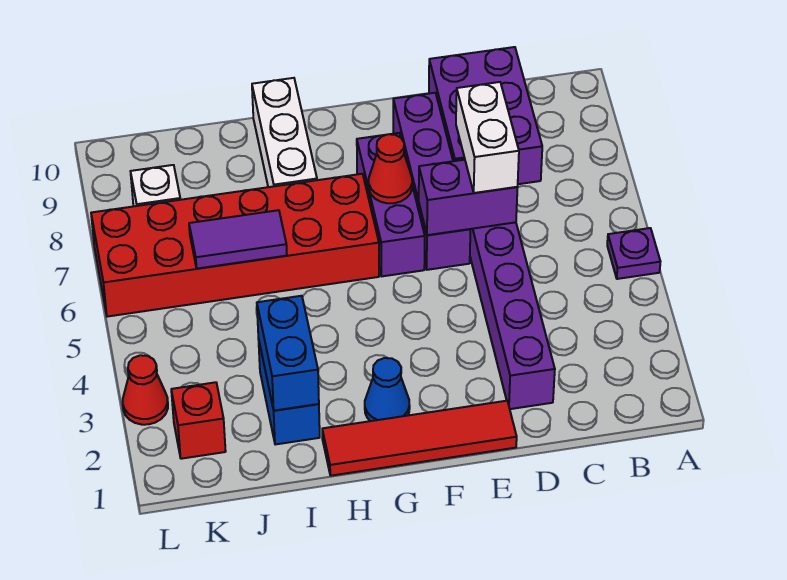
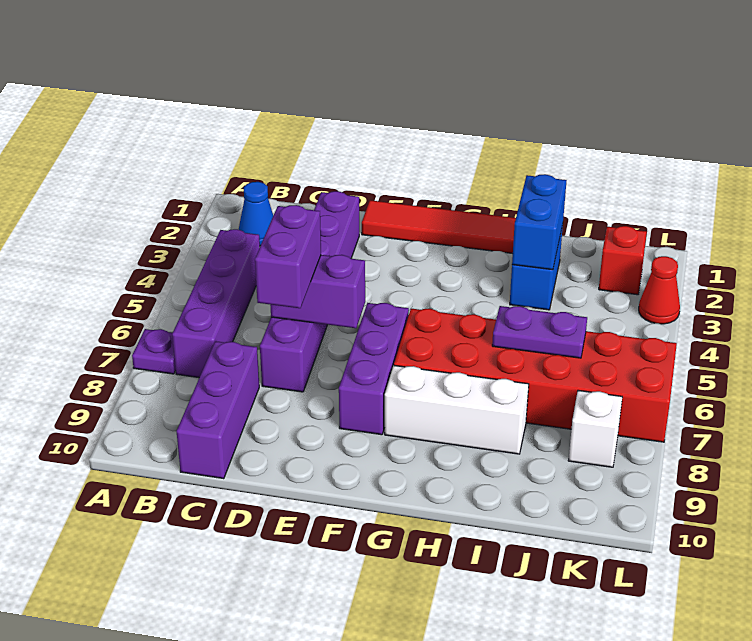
purple plate A5 level 1 -> purple plate A7 level 1
purple brick C8:D10 level 1 -> purple brick C8:C10 level 1
white brick D6:D7 level 3 -> purple brick D6:D7 level 3
purple brick E6:E9 level 1 -> purple brick B4:B7 level 1
red cone F7 level 2 -> none
blue cone G2 level 1 -> blue cone B2 level 1
white brick H8:H10 level 1 -> white brick G8:I8 level 1
purple tile I6:J6 level 2 -> purple plate I6:J6 level 2

